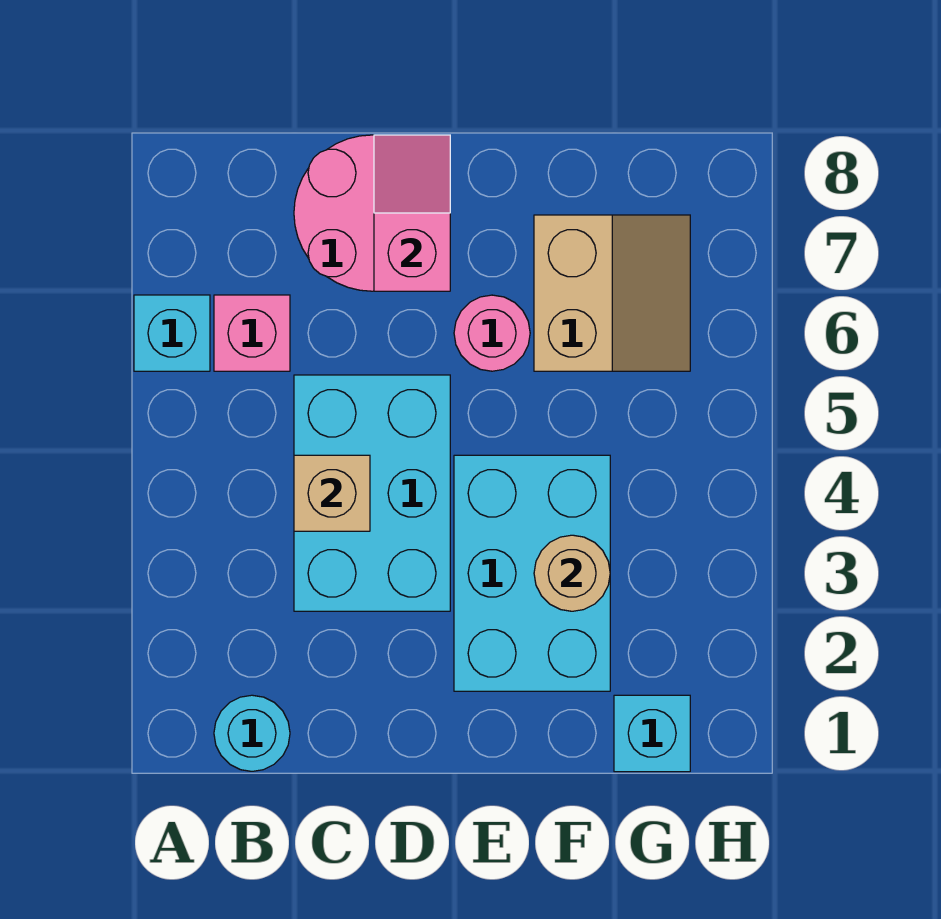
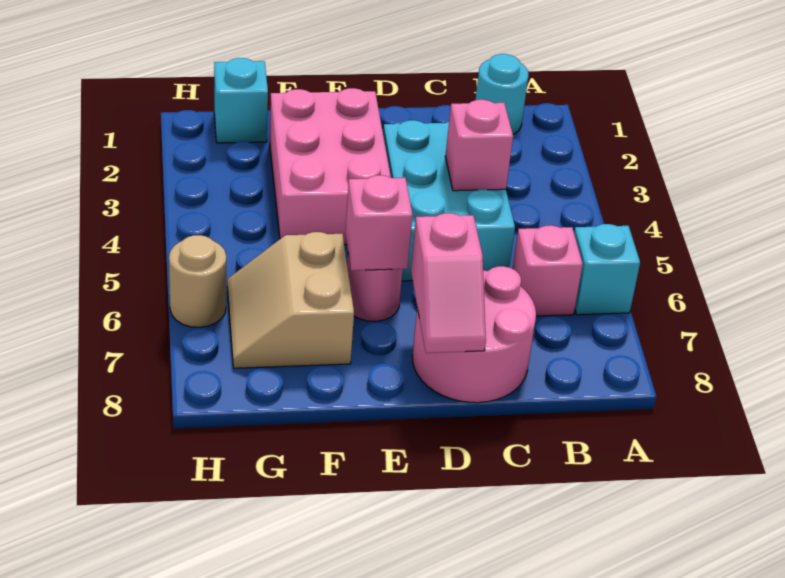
tan brick C4 level 2 -> pink brick C4 level 2
cyan brick E2:F4 level 1 -> pink brick E2:F4 level 1
none -> pink brick E6 level 2
tan round brick F3 level 2 -> tan round brick H6 level 1

